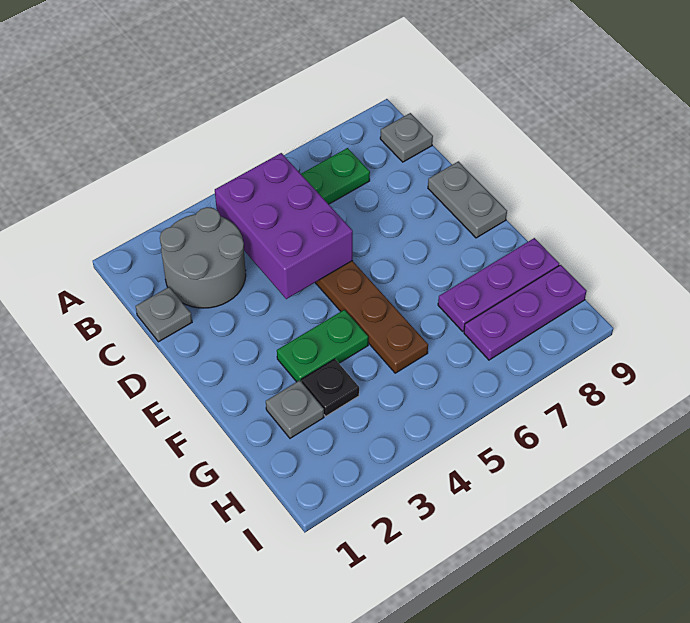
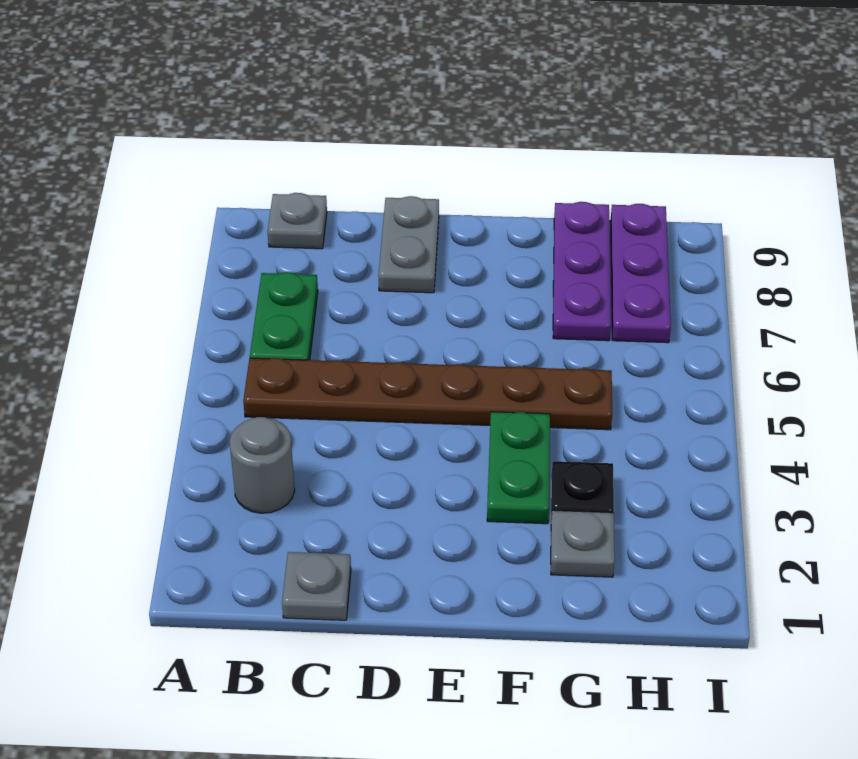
grey round brick B2:C3 level 1 -> grey round brick B3 level 1
purple brick B4:D5 level 2 -> none
grey plate D9:E9 level 1 -> grey plate D8:D9 level 1

